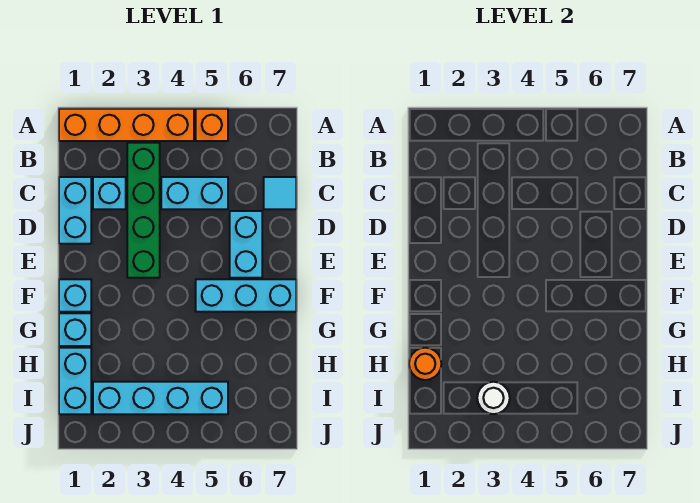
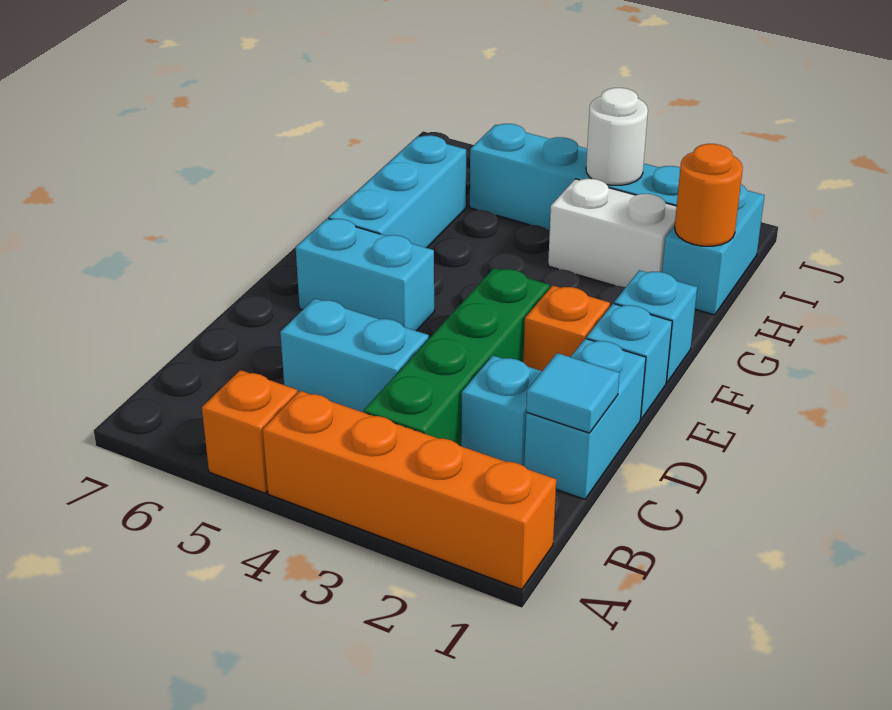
cyan tile C7 level 1 -> cyan tile C1 level 2
cyan brick D6:E6 level 1 -> cyan brick E5:E6 level 1
none -> orange brick E2 level 1
cyan brick F5:F7 level 1 -> cyan brick F6:H6 level 1
cyan brick G1 level 1 -> cyan brick E1 level 1
none -> white brick H2:H3 level 1

